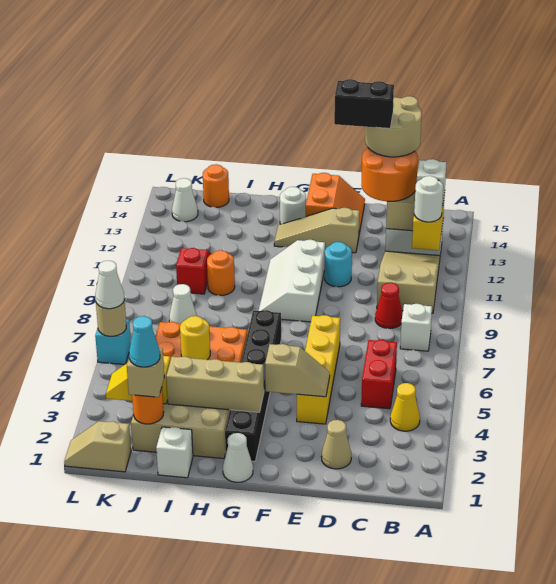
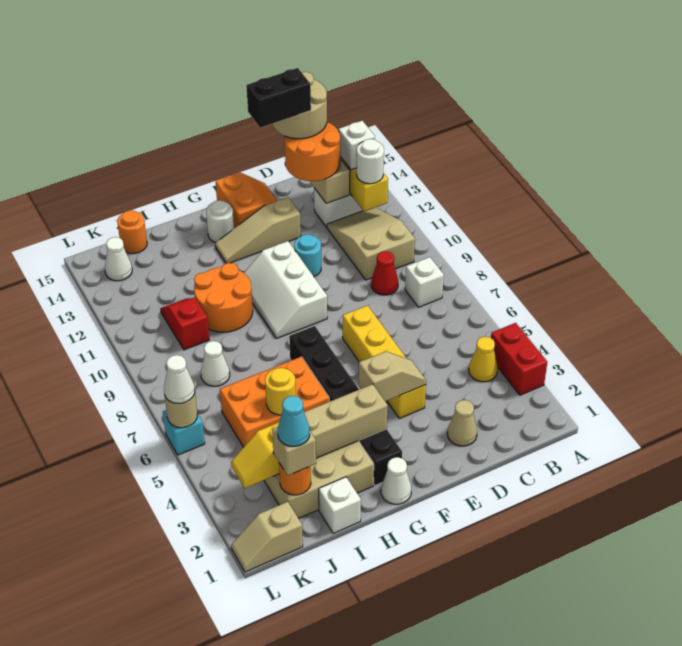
red brick C5:C6 level 1 -> red brick A3:A4 level 1
orange round brick I10 level 1 -> orange round brick H10:I11 level 1

